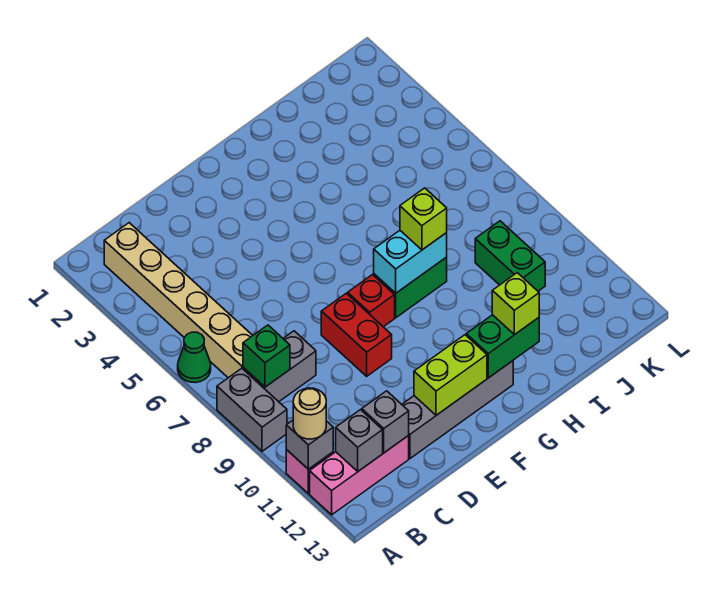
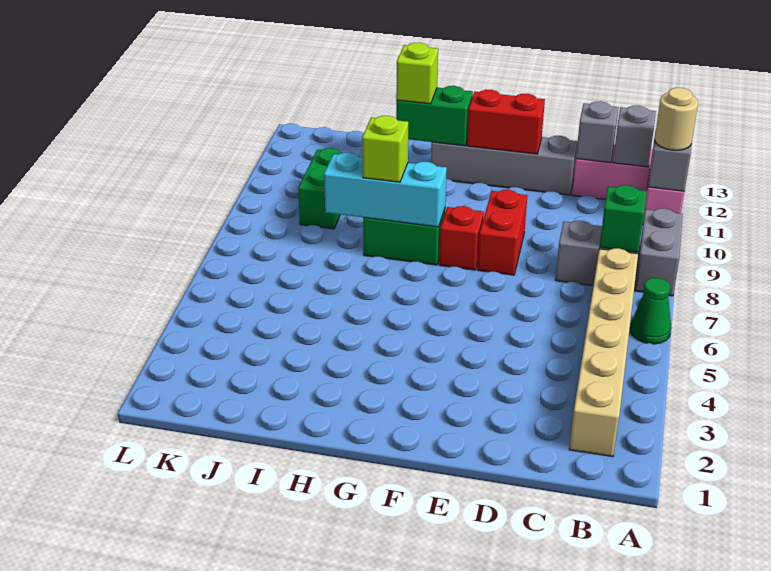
lime brick E12:F12 level 2 -> red brick E12:F12 level 2
cyan brick G8:H8 level 2 -> cyan brick G8:I8 level 2

